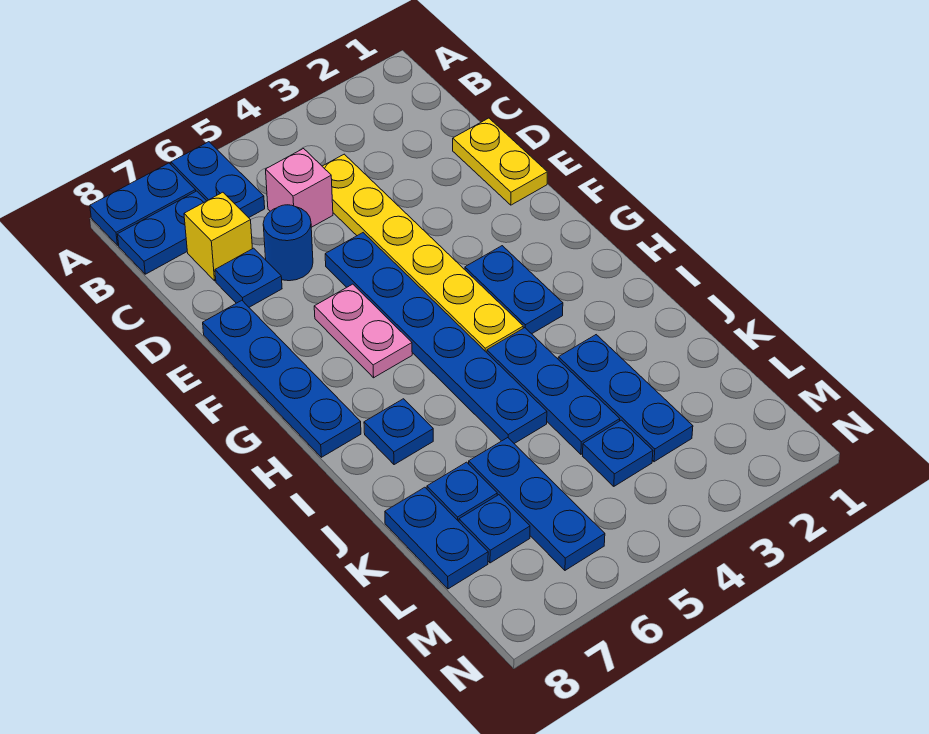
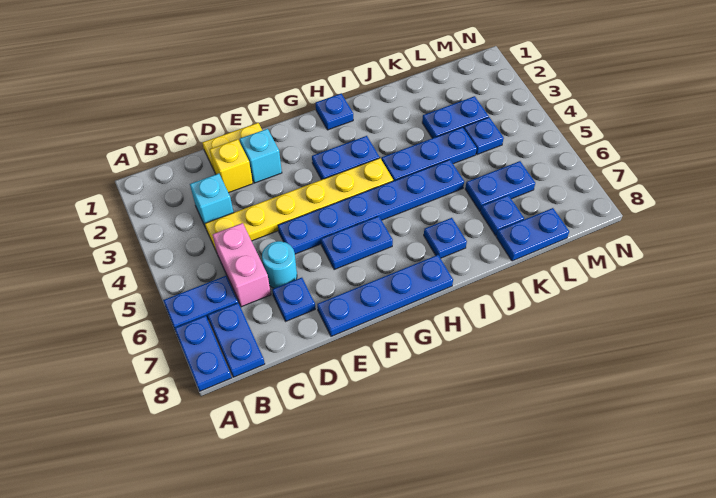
none -> cyan brick C3 level 1
pink brick C5 level 1 -> pink brick C5:C6 level 1
yellow brick C7 level 1 -> yellow brick D2 level 1
blue round brick D6 level 1 -> cyan round brick D6 level 1
none -> cyan brick E2 level 1
pink plate F6:G6 level 1 -> blue plate F6:G6 level 1
blue plate J3:L3 level 1 -> blue plate K3:L3 level 1
blue plate K6:M6 level 1 -> blue plate K6:L6 level 1
blue plate L7 level 1 -> blue plate H1 level 1

